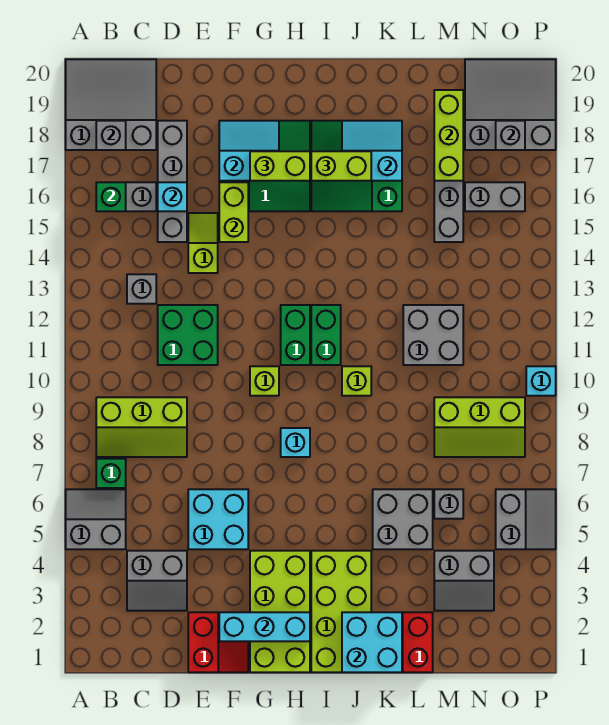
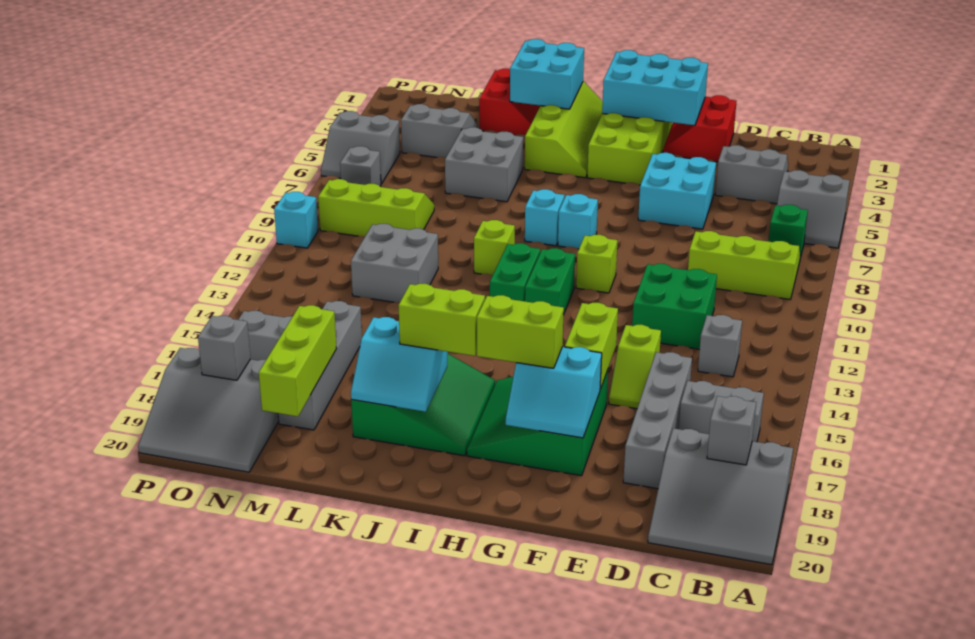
green brick B16 level 2 -> none
cyan brick D16 level 2 -> cyan brick I8 level 1
cyan brick F2:H2 level 2 -> cyan brick F1:H2 level 2
lime brick I1:J4 level 1 -> lime slope I1:J4 level 1 top J
grey brick M6 level 1 -> grey brick O7 level 1
grey slope O5:P6 level 1 top O -> grey slope O5:P6 level 1 top 5

